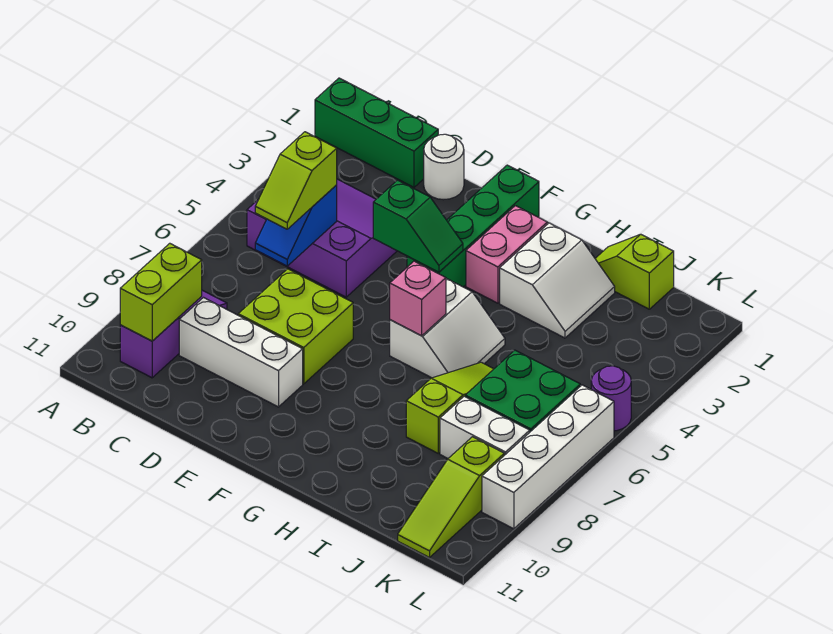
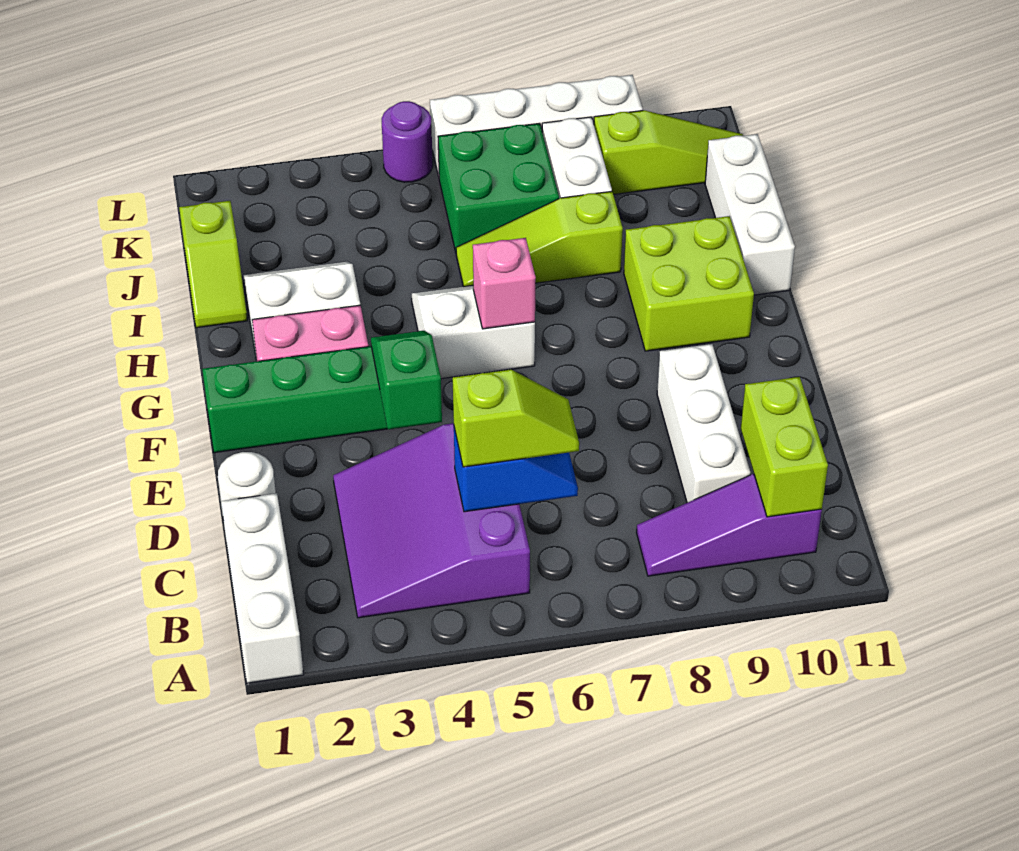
green brick A1:C1 level 1 -> white brick A1:C1 level 1
lime brick B9:B10 level 2 -> lime brick B10:C10 level 2
lime brick D7:E8 level 1 -> lime brick G9:H10 level 1
none -> white brick H11:J11 level 1

